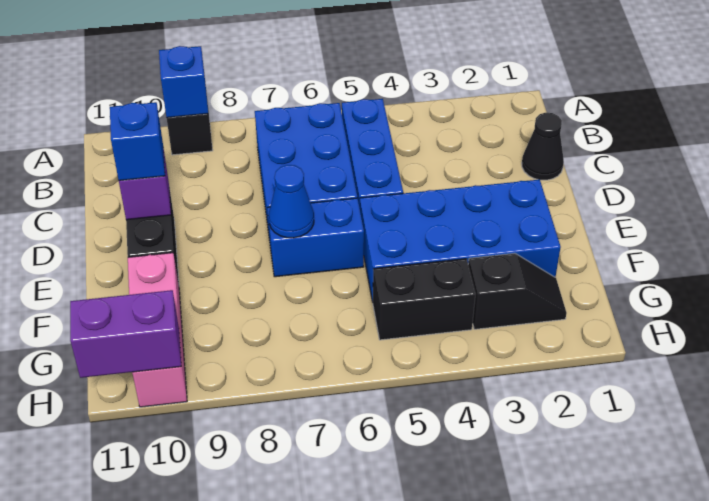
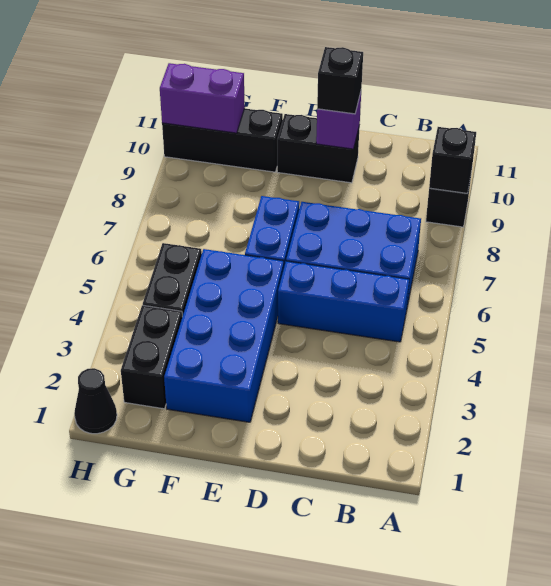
blue brick A9 level 2 -> black brick A9 level 2
black cone C1 level 1 -> black cone H1 level 1
blue brick D10 level 3 -> black brick D10 level 3
blue cone E7 level 2 -> none
pink brick F10:H10 level 1 -> black brick F10:H10 level 1
black slope G2:G3 level 1 top 3 -> black brick G2:G3 level 1
purple brick H10:H11 level 2 -> purple brick G10:H10 level 2

